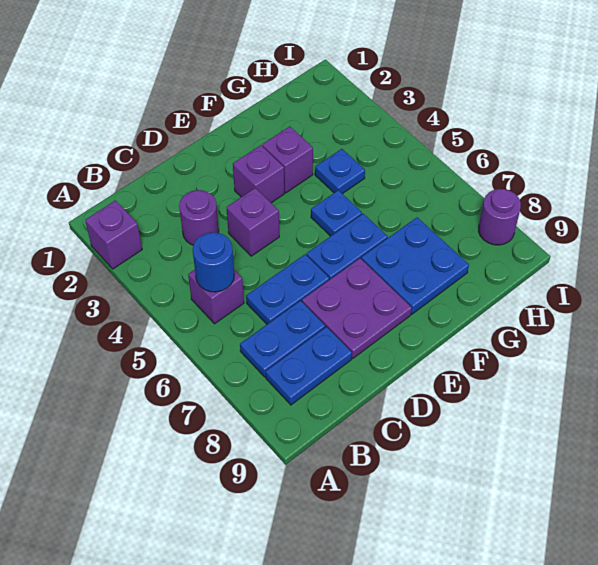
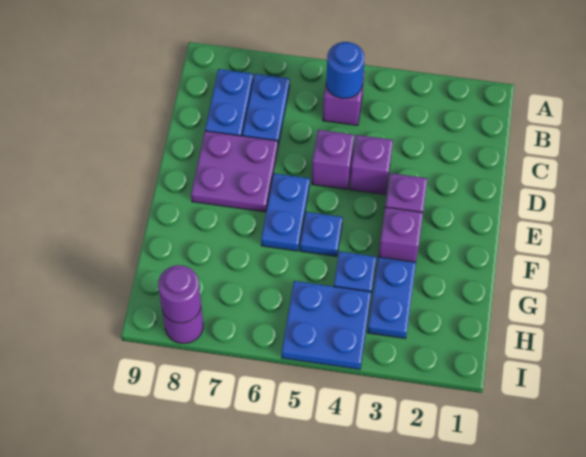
purple brick A2 level 1 -> purple brick D5 level 1
purple round brick C3 level 1 -> purple round brick I8 level 2
blue plate C6:D6 level 1 -> blue plate G3:H3 level 1
blue plate F7:G8 level 1 -> blue plate H4:I5 level 1

